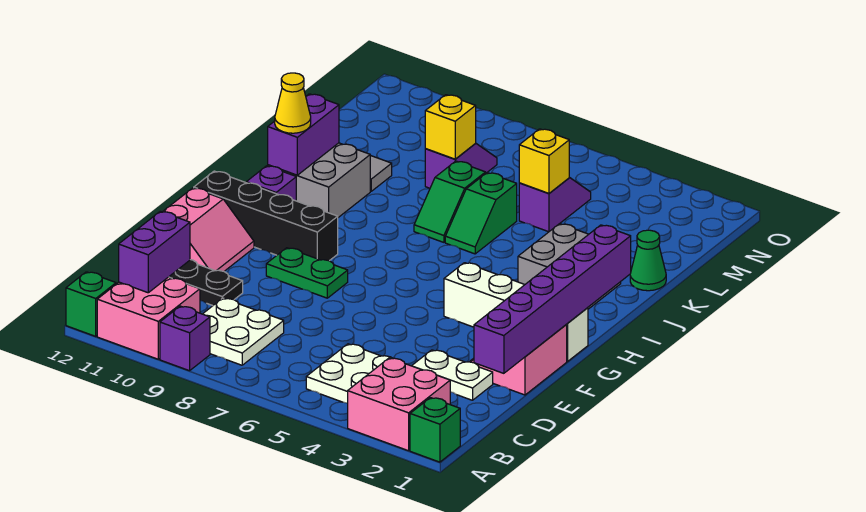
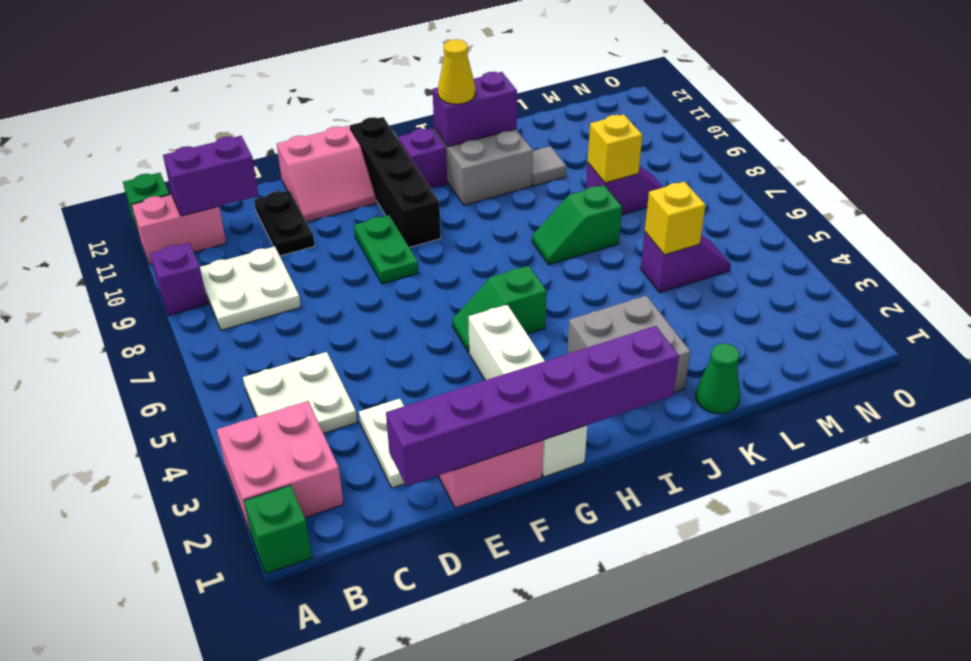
pink brick A10:B11 level 1 -> pink brick A11:B11 level 1
green slope J6:K6 level 1 top K -> green slope G5:H5 level 1 top H

